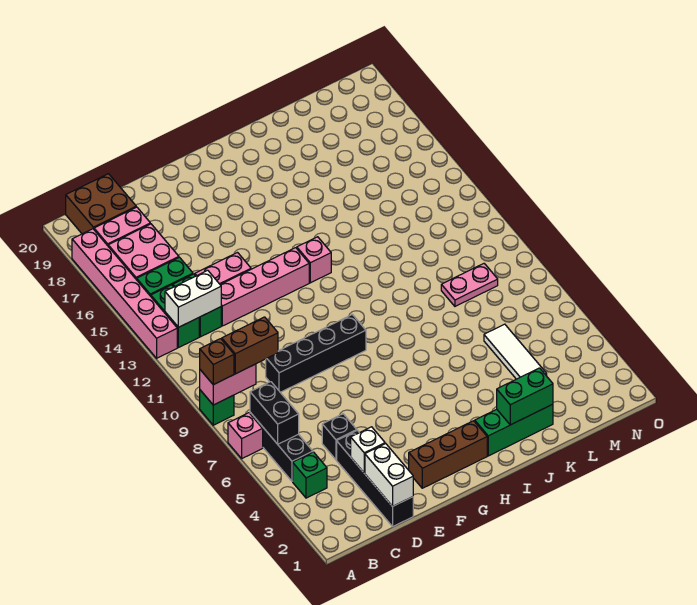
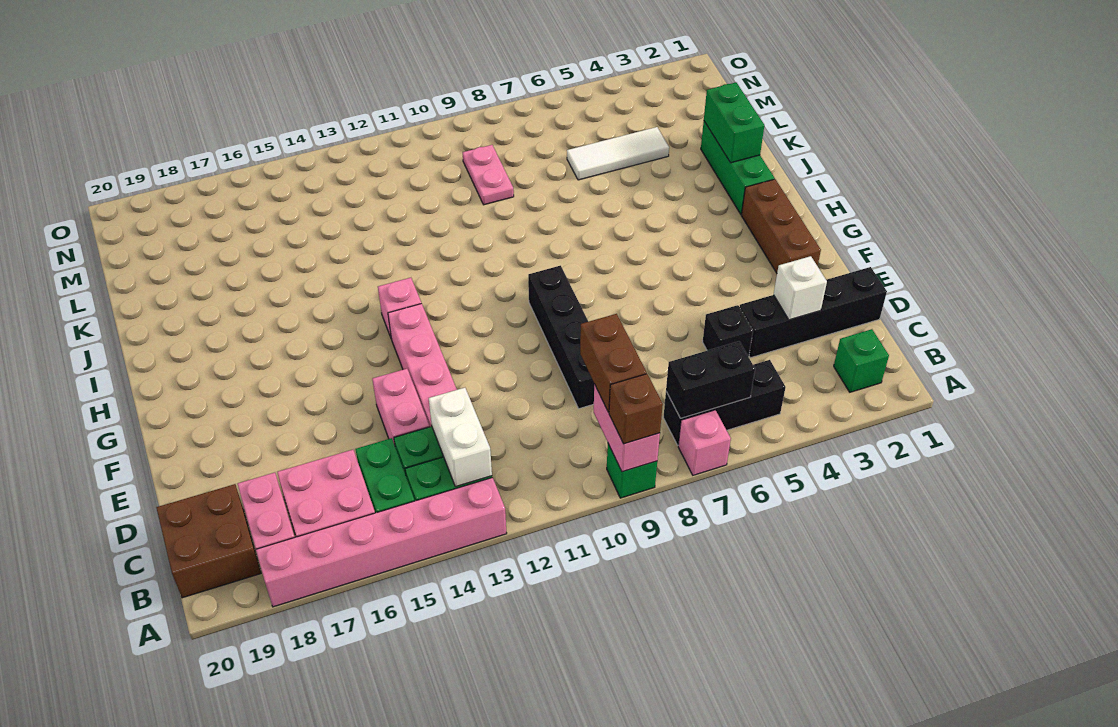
green brick B4 level 1 -> green brick B2 level 1
white brick D1:D2 level 2 -> none

